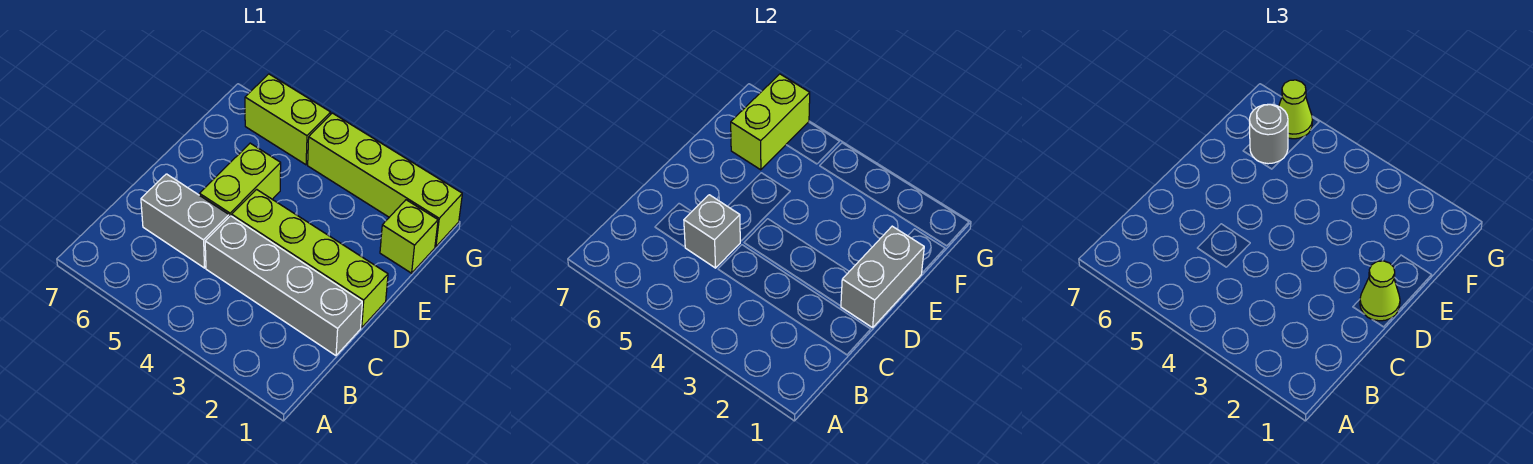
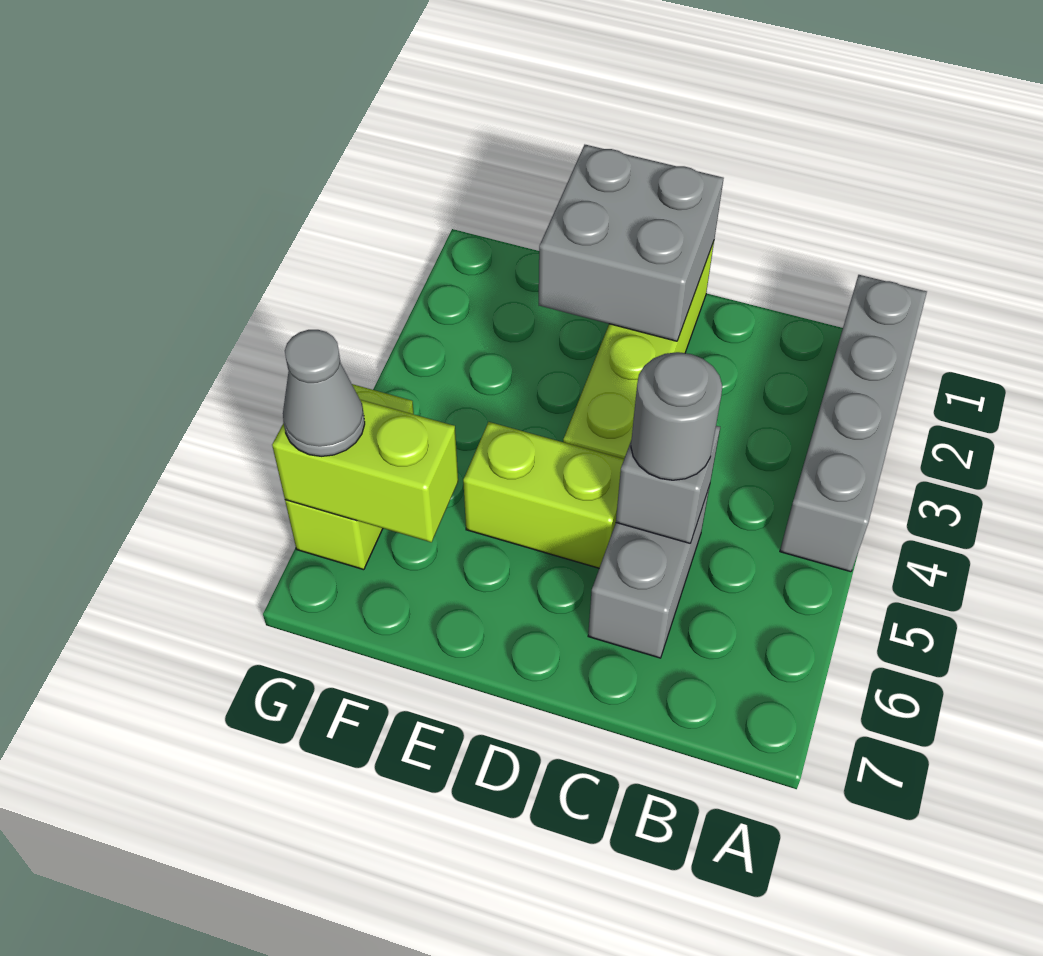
grey brick C1:C4 level 1 -> grey brick A1:A4 level 1
grey brick D1:E1 level 2 -> grey brick D1:E2 level 2
lime cone D1 level 3 -> none
lime brick F1 level 1 -> none
grey round brick F6 level 3 -> grey round brick C5 level 3
lime brick G1:G4 level 1 -> none
lime cone G6 level 3 -> grey cone G6 level 3

